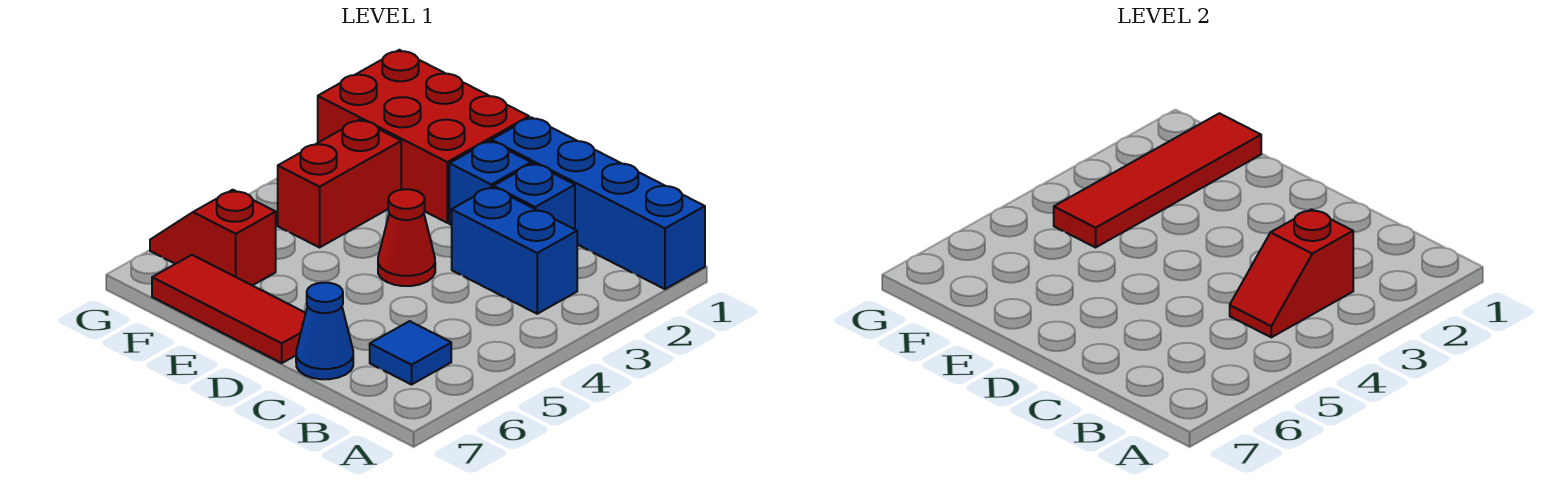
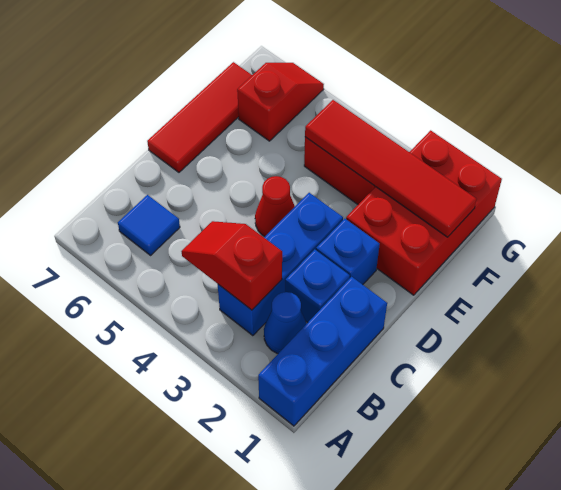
blue brick A1:D1 level 1 -> blue brick A1:C1 level 1
blue brick B3:C3 level 1 -> blue brick B3:D3 level 1
blue cone C7 level 1 -> blue cone B2 level 1

